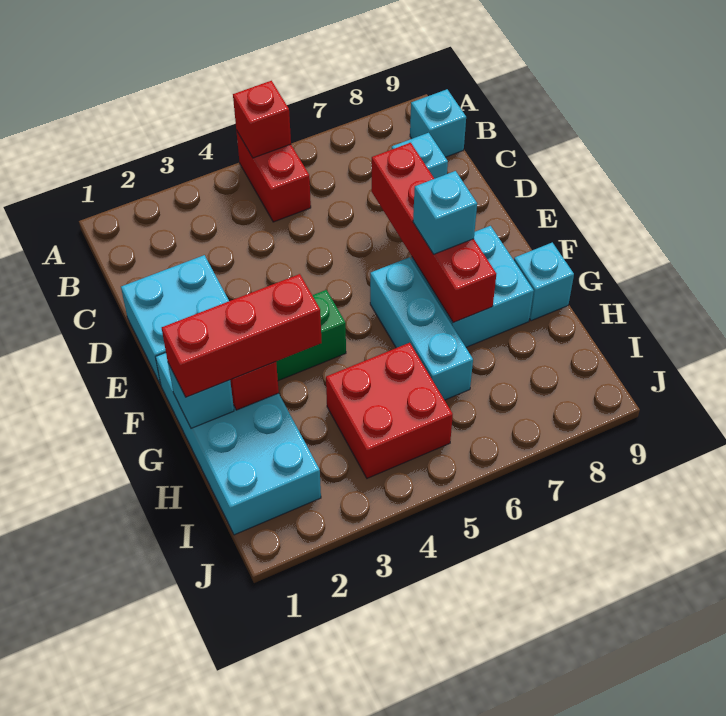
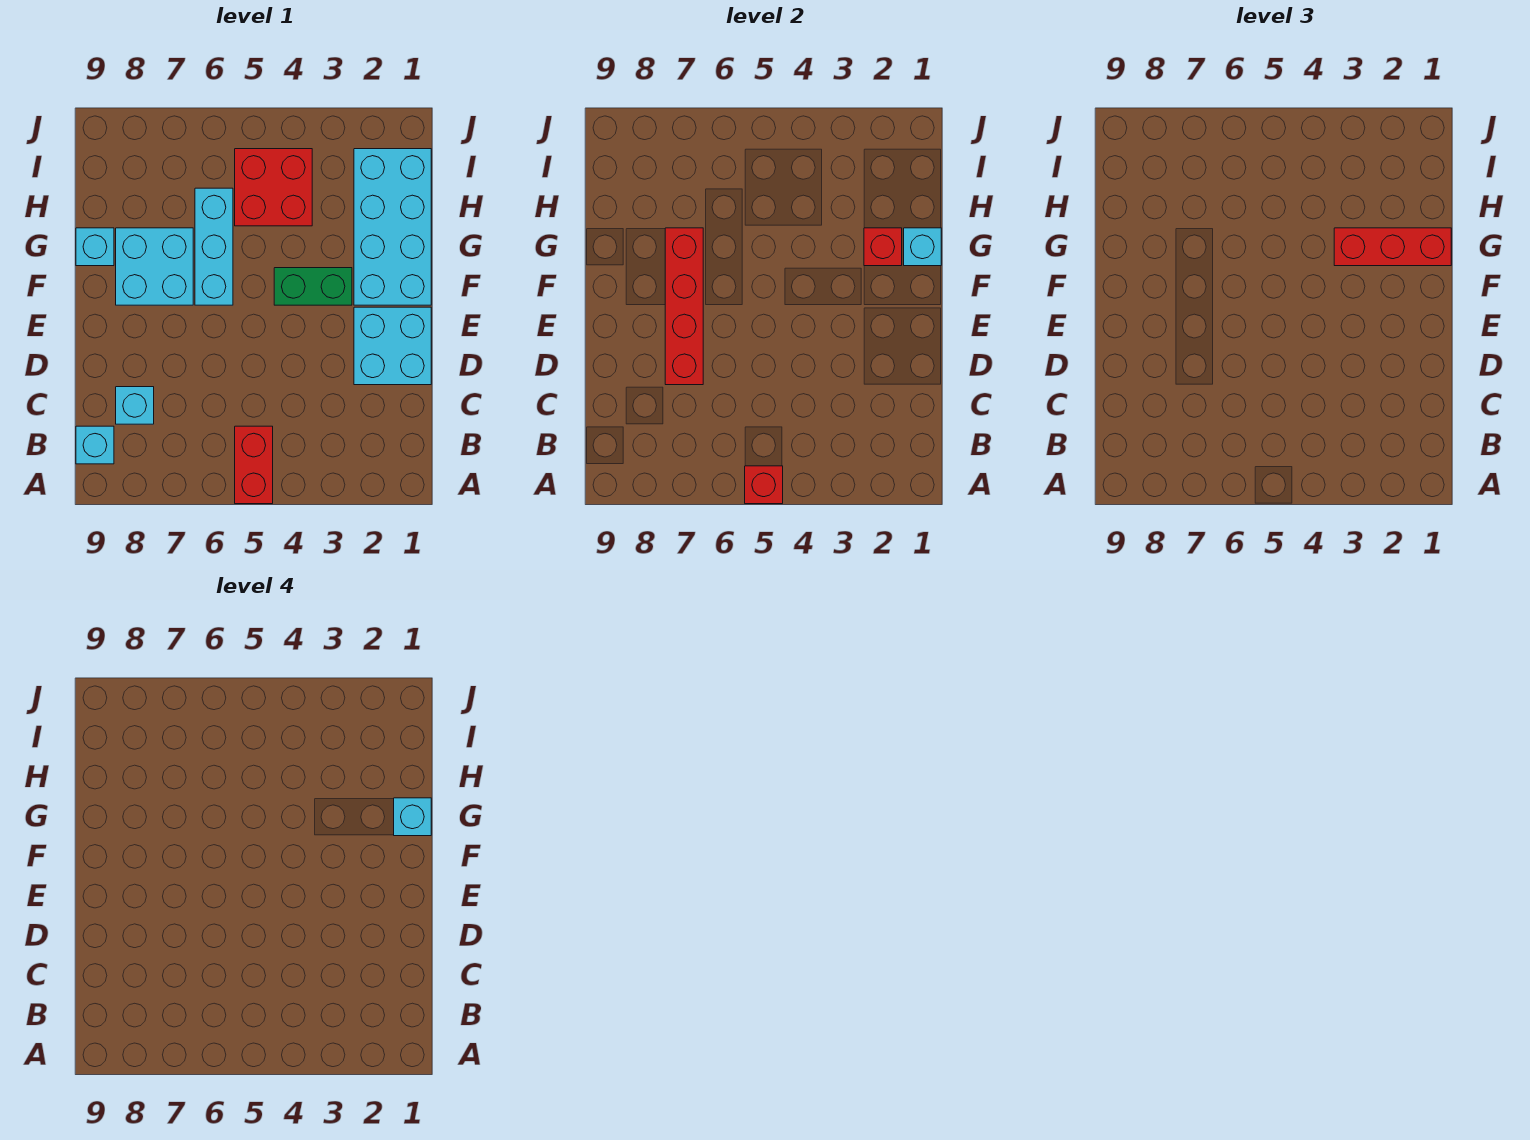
cyan brick F7 level 3 -> cyan brick G1 level 4

